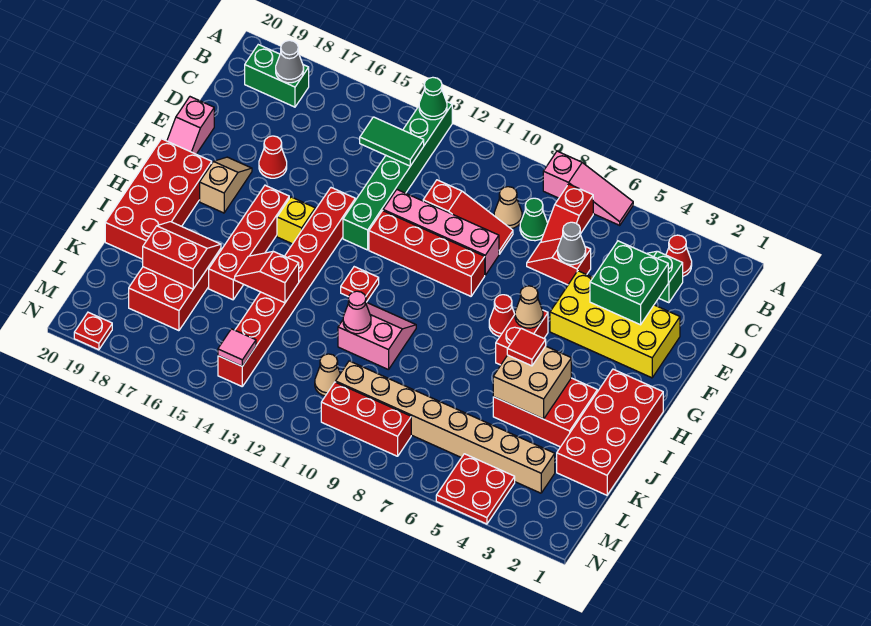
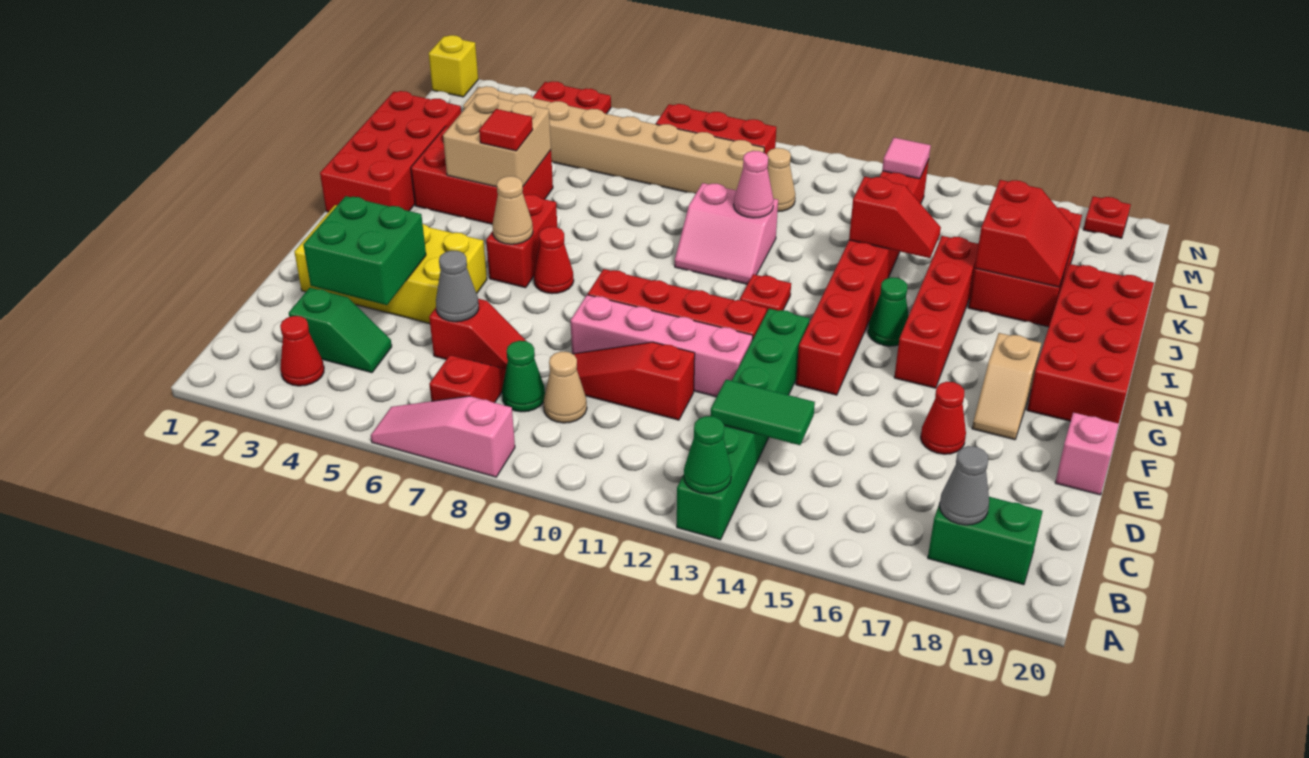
yellow brick G15 level 1 -> yellow brick N1 level 1
none -> green cone H15 level 1
red slope J17:K18 level 2 top K -> red slope J17:K18 level 2 top 17

